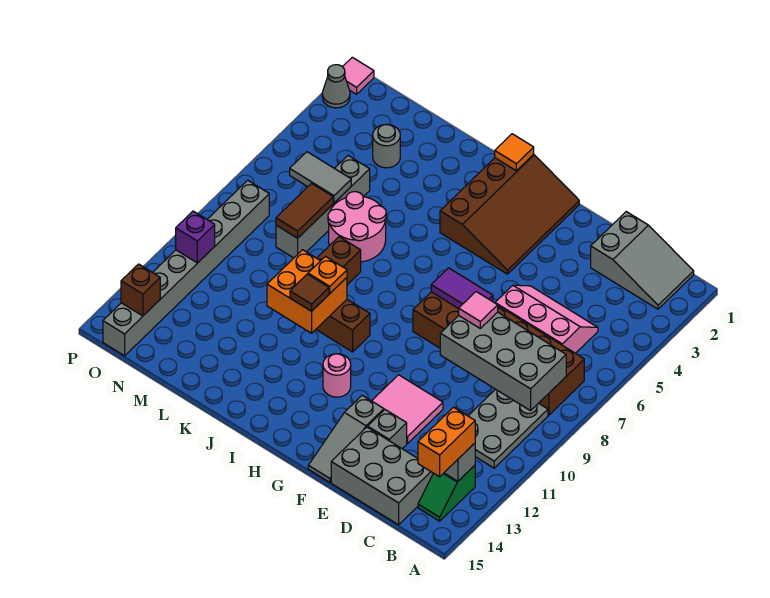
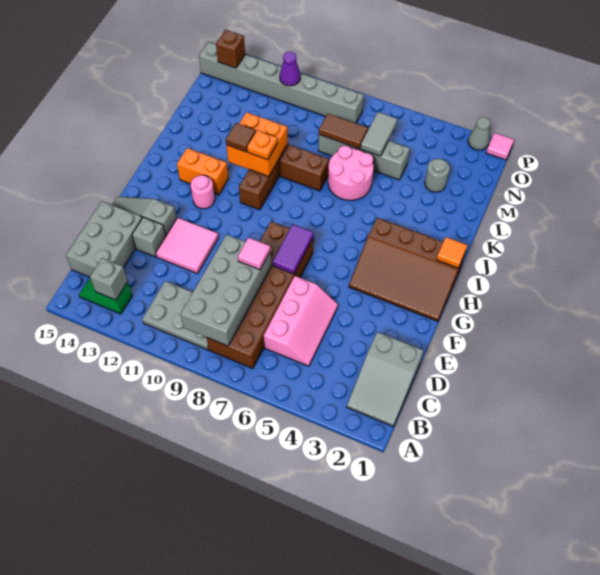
orange brick B13:B14 level 3 -> orange brick I12:I13 level 1
purple brick O11 level 2 -> purple cone O11 level 2

